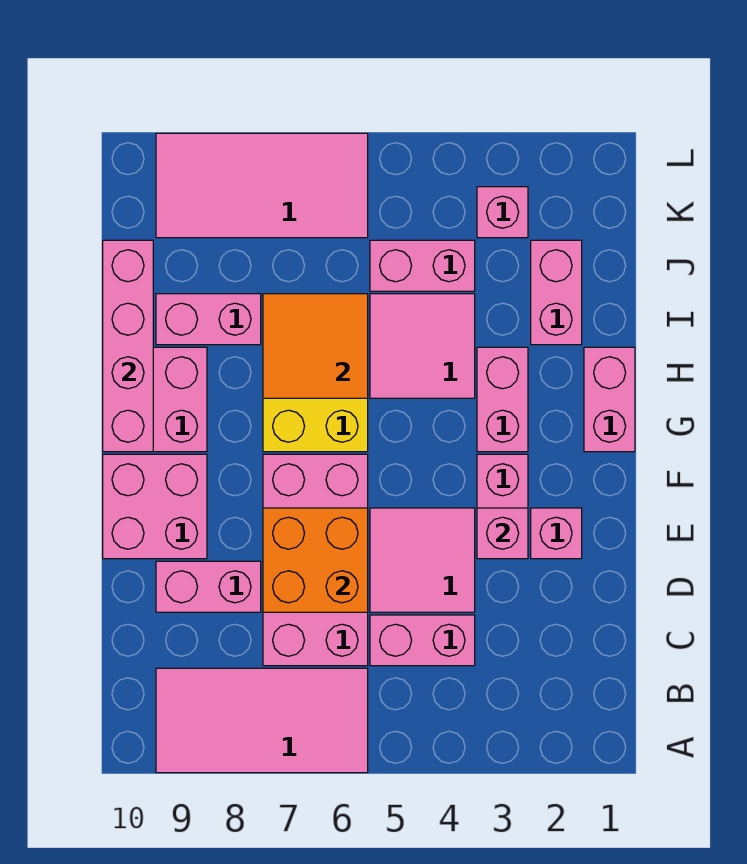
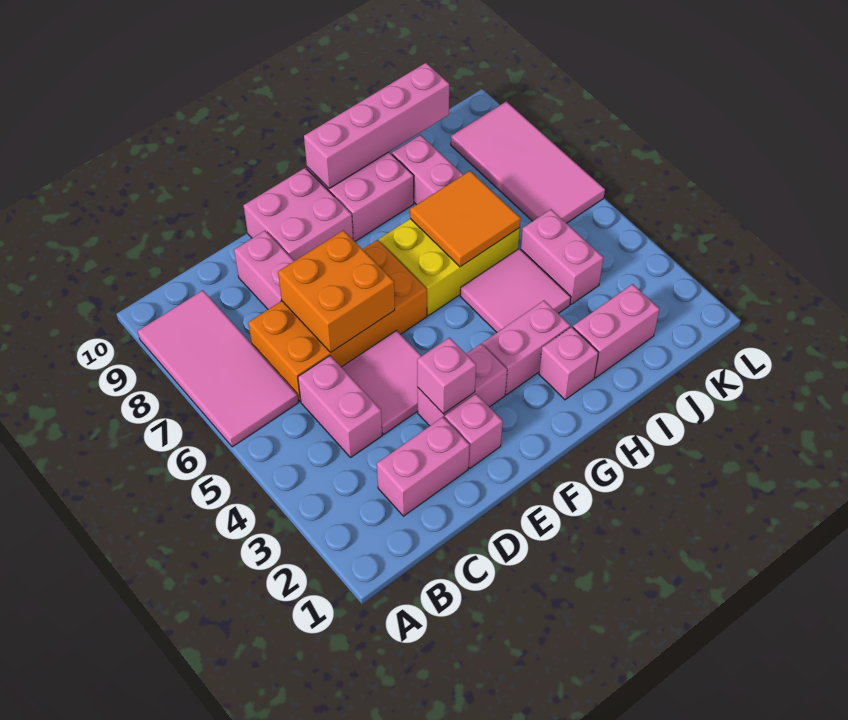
pink brick C6:F7 level 1 -> orange brick C6:F7 level 1
pink brick G1:H1 level 1 -> pink brick C2:D2 level 1
pink brick K3 level 1 -> pink brick H2 level 1

